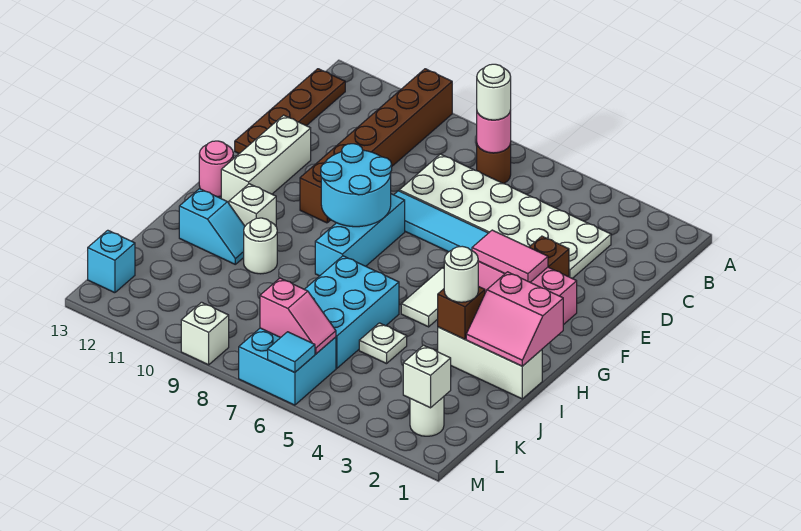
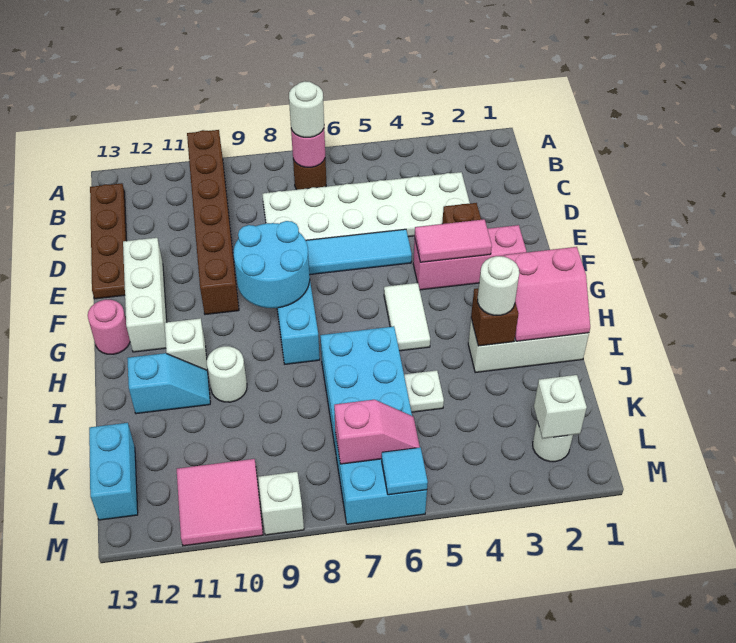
none -> pink tile L10:M11 level 1
cyan brick L13 level 1 -> cyan brick K13:L13 level 1

